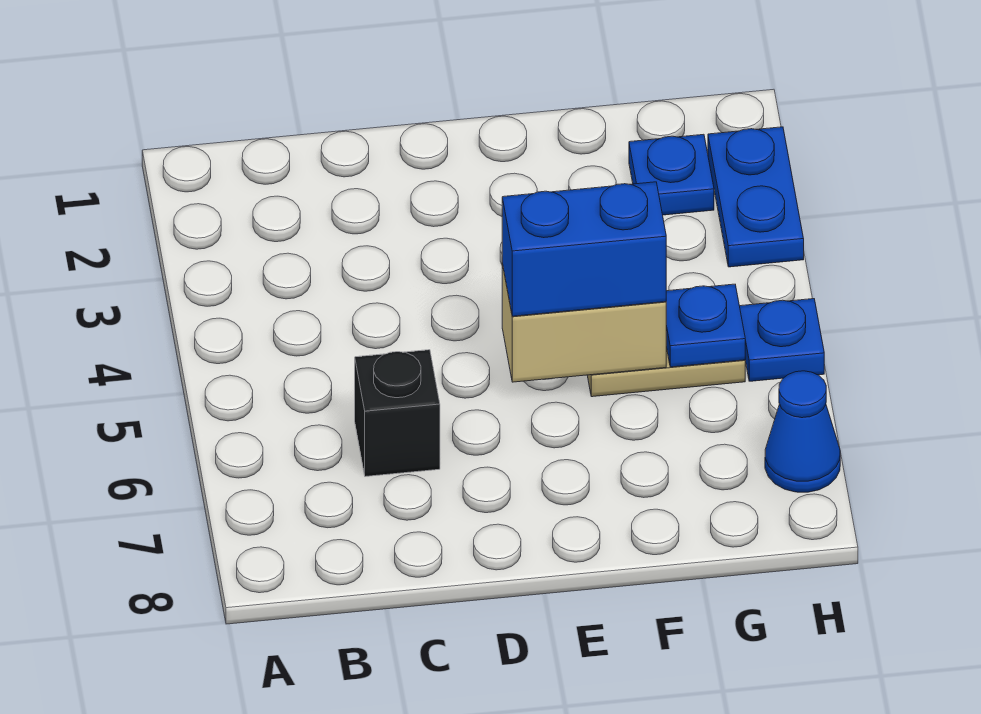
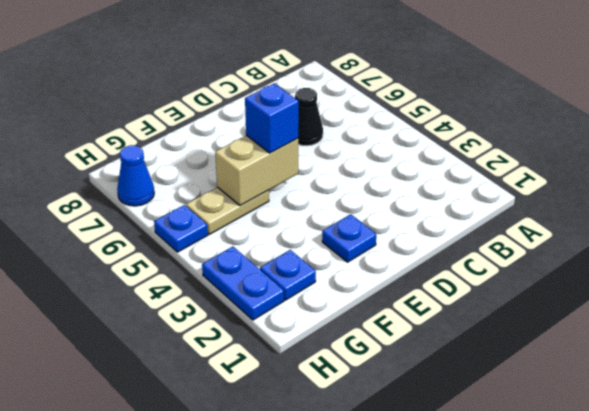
black brick C6 level 1 -> black cone C6 level 1
blue brick E5:F5 level 3 -> blue brick E5 level 3
blue plate G5 level 2 -> blue plate E2 level 1

